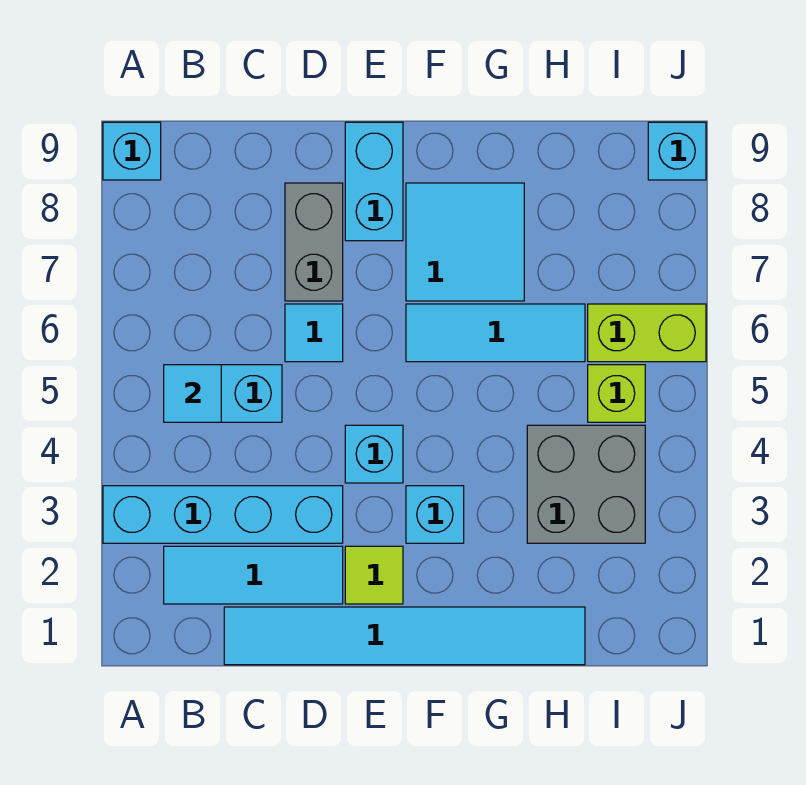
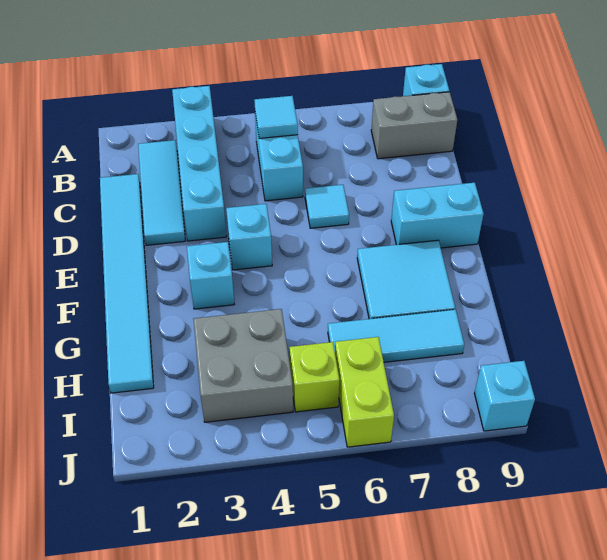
grey brick D7:D8 level 1 -> grey brick B8:B9 level 1
lime tile E2 level 1 -> none
cyan tile F6:H6 level 1 -> cyan tile H6:H8 level 1

